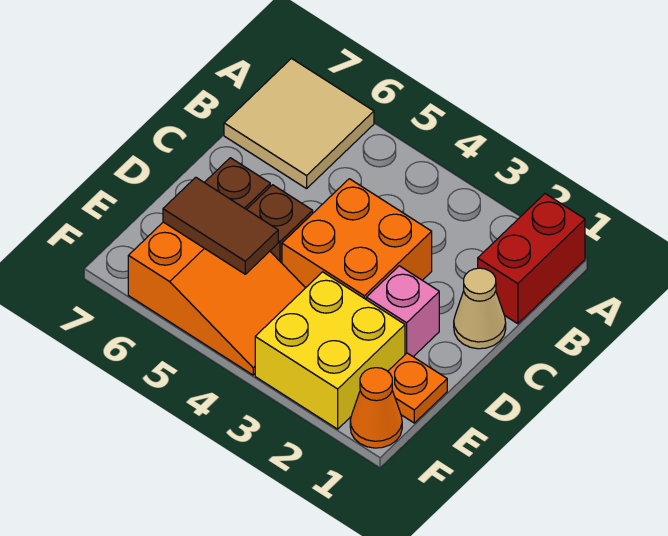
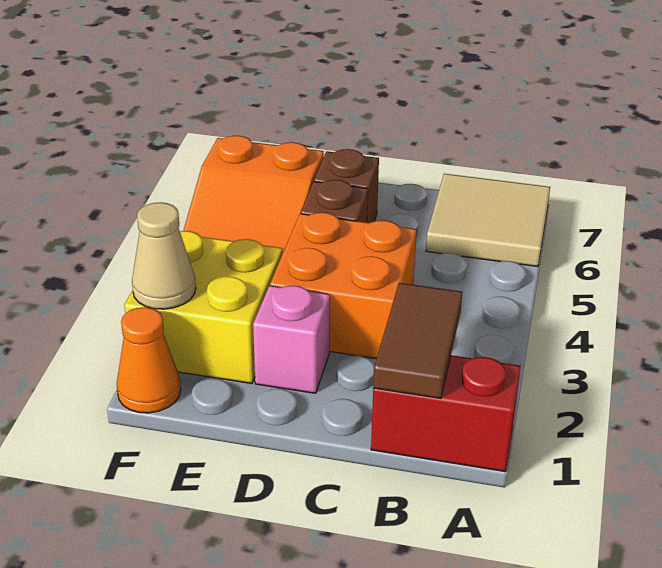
tan cone C1 level 1 -> tan cone F2 level 2
orange plate E1 level 1 -> none
brown tile E5:E6 level 2 -> brown tile B1:B2 level 2

